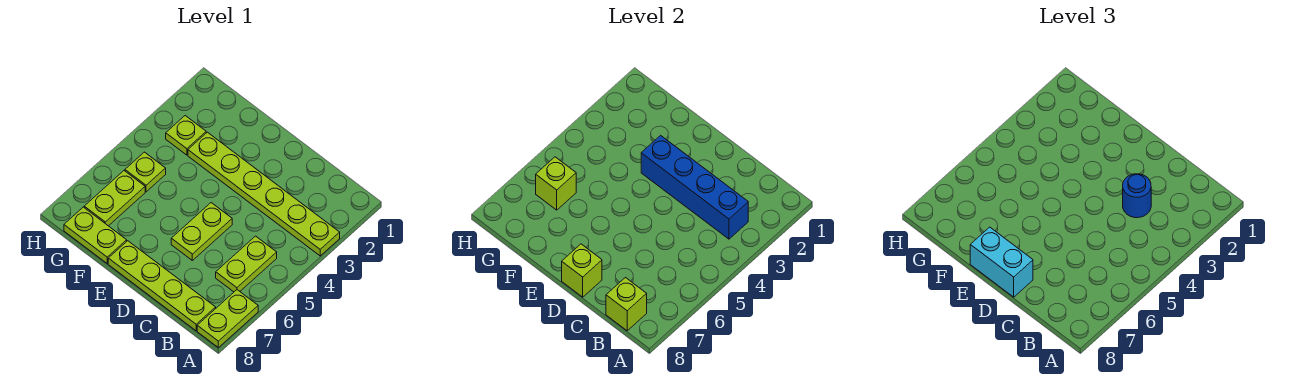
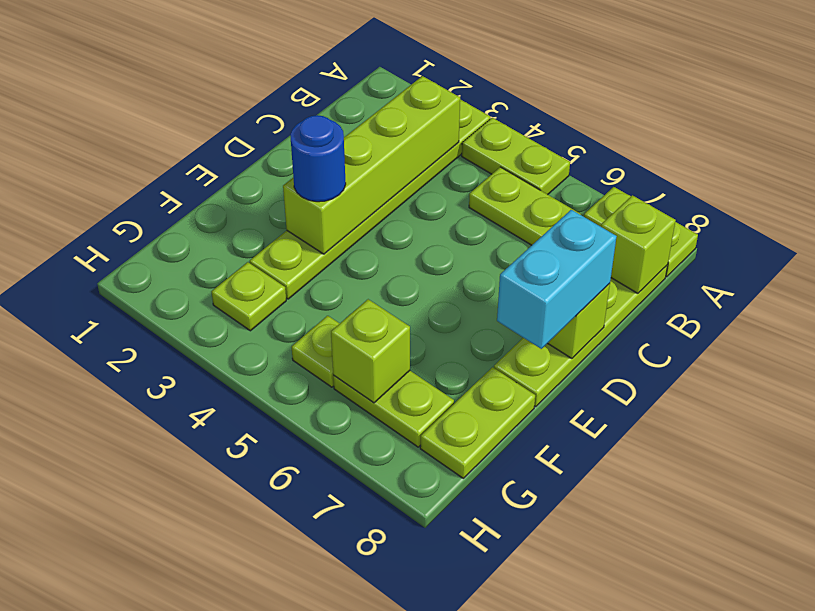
blue brick B3:E3 level 2 -> lime brick B3:E3 level 2
blue round brick C3 level 3 -> blue round brick E3 level 3
lime plate D5:D6 level 1 -> lime plate A4:A5 level 1

